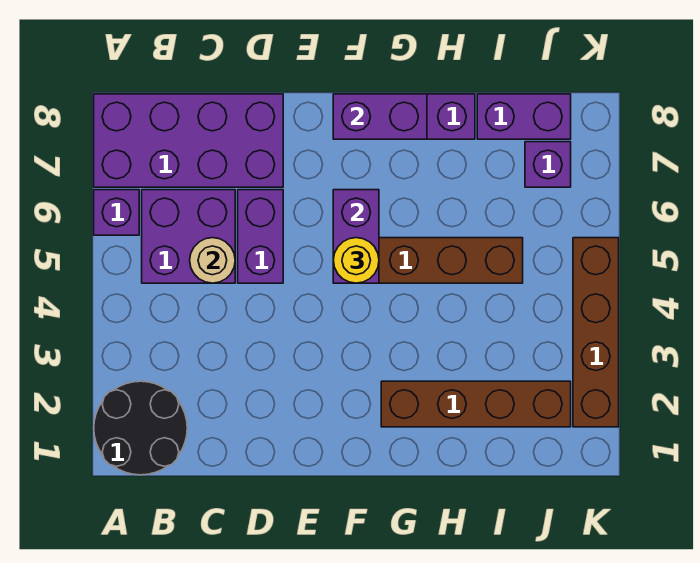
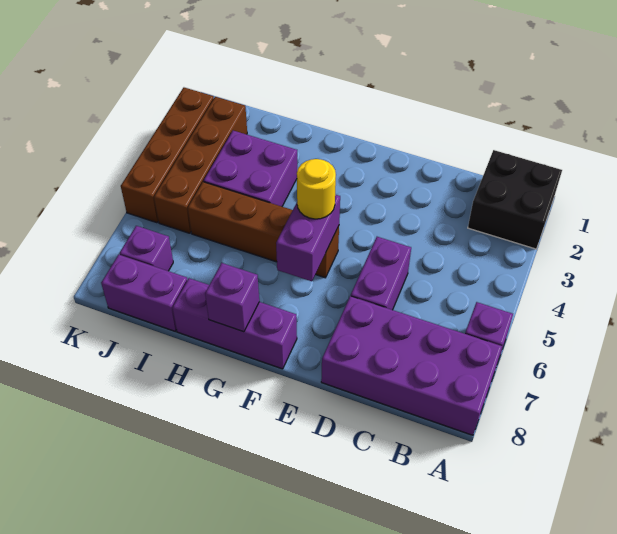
black round brick A1:B2 level 1 -> black brick A1:B2 level 1
purple brick B5:C6 level 1 -> purple brick H3:I4 level 1
tan round brick C5 level 2 -> none
purple brick F8:G8 level 2 -> purple brick G8 level 2
brown brick G2:J2 level 1 -> brown brick J2:J5 level 1

